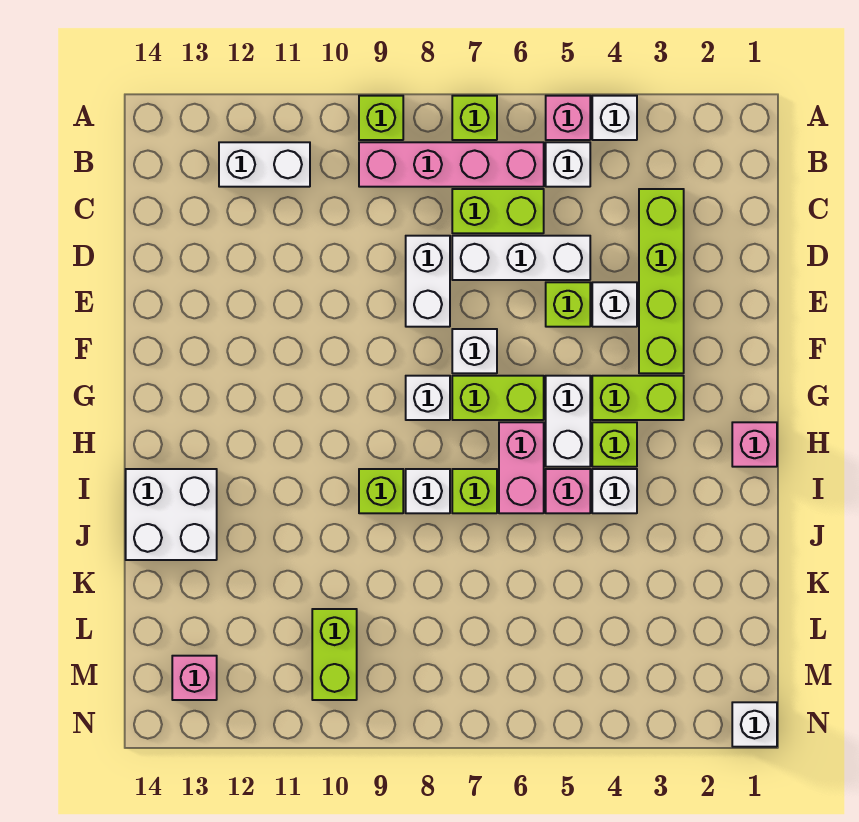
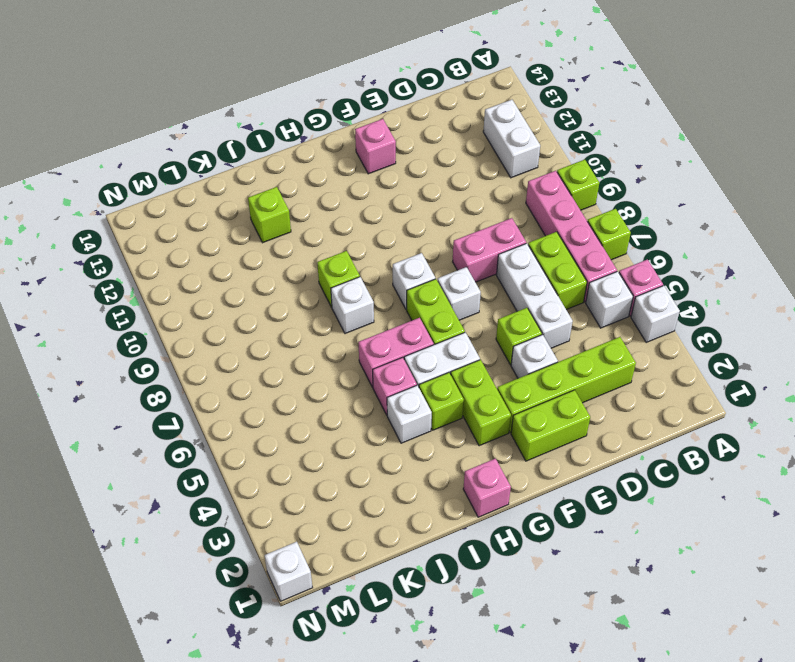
white brick D8:E8 level 1 -> pink brick D8:E8 level 1
lime brick I7 level 1 -> lime brick J12 level 1
white brick I13:J14 level 1 -> none
lime brick L10:M10 level 1 -> lime brick E2:F2 level 1
pink brick M13 level 1 -> pink brick F13 level 1

